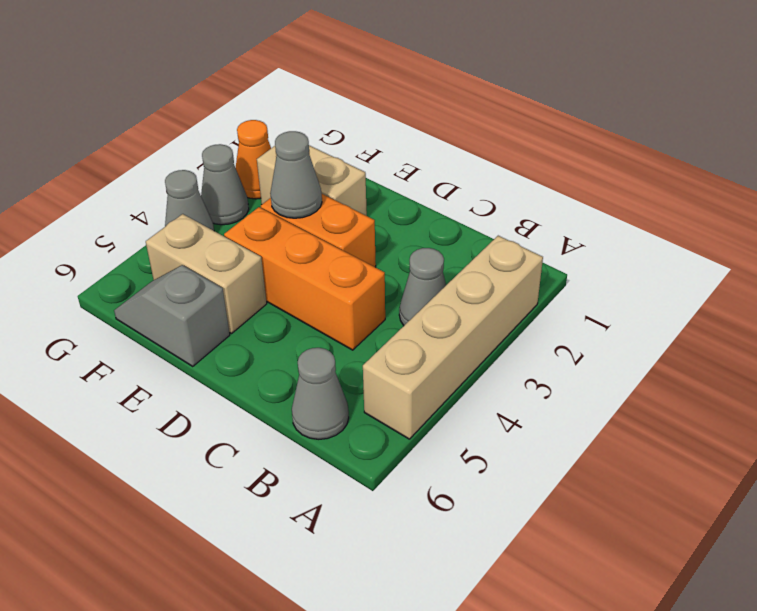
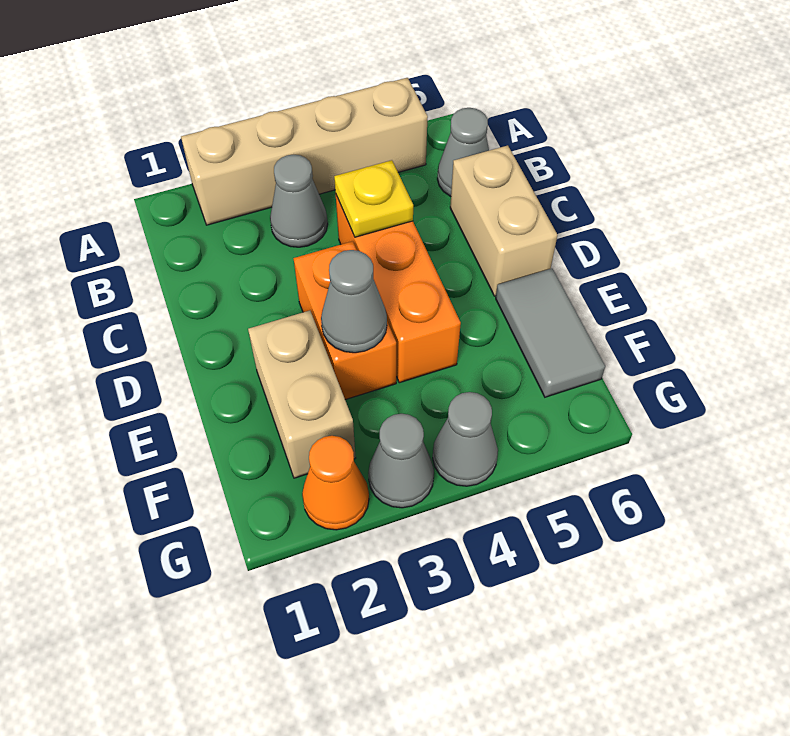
none -> yellow plate C4 level 2
tan brick E5:F5 level 1 -> tan brick C6:D6 level 1
grey slope E6:F6 level 1 top E -> grey tile E6:F6 level 1

